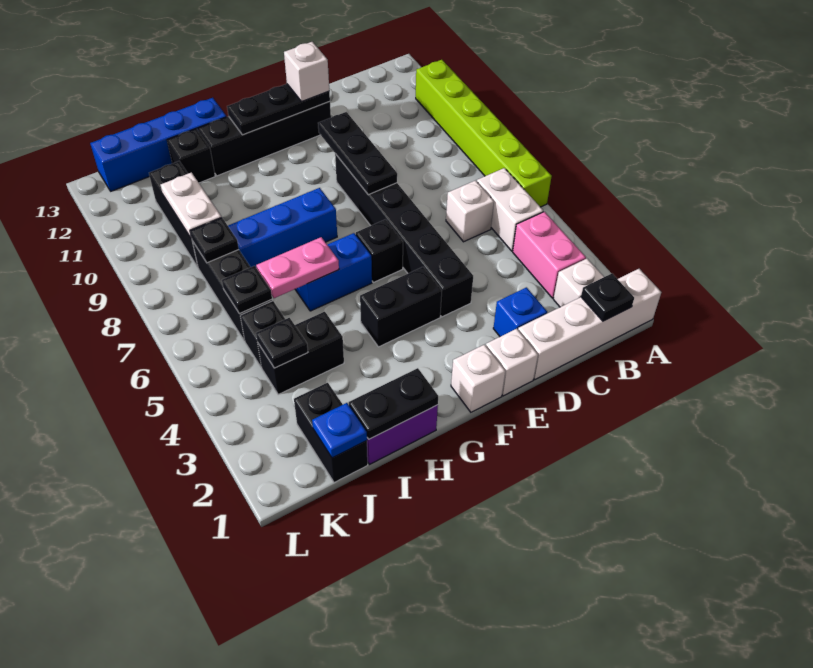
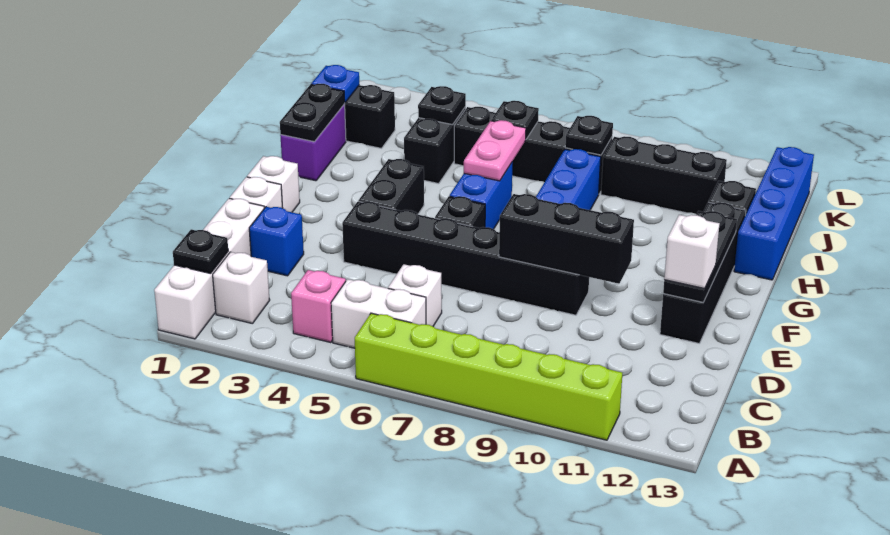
pink brick B3:B4 level 1 -> pink brick B4 level 1
black plate E8:E10 level 2 -> black brick E8:E10 level 2
white plate J9:J10 level 2 -> none

